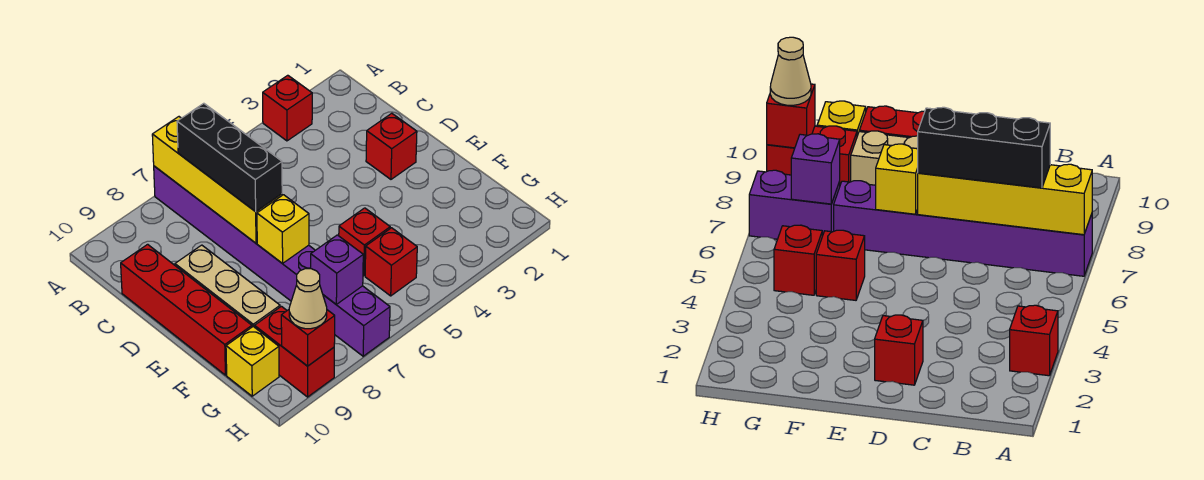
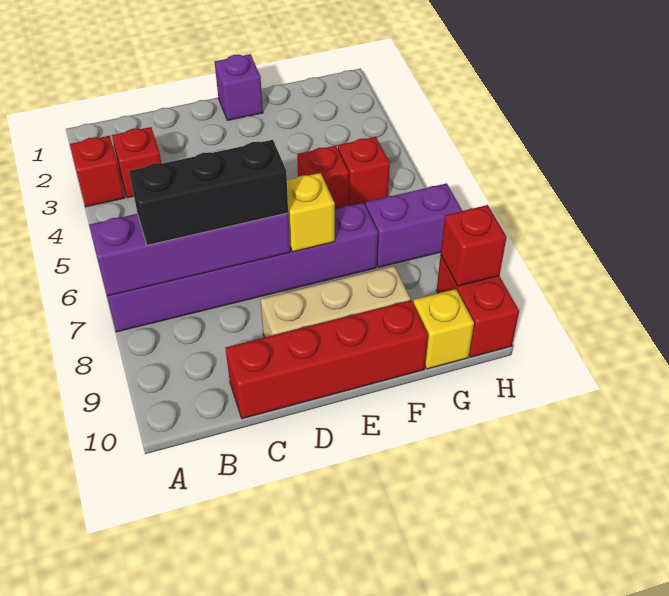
yellow brick A7:D7 level 2 -> purple brick A7:D7 level 2
red brick D2 level 1 -> red brick B3 level 1
purple brick G7 level 2 -> purple brick E1 level 1
red brick G9:H9 level 1 -> red brick H9:H10 level 1
tan cone H9 level 3 -> none

